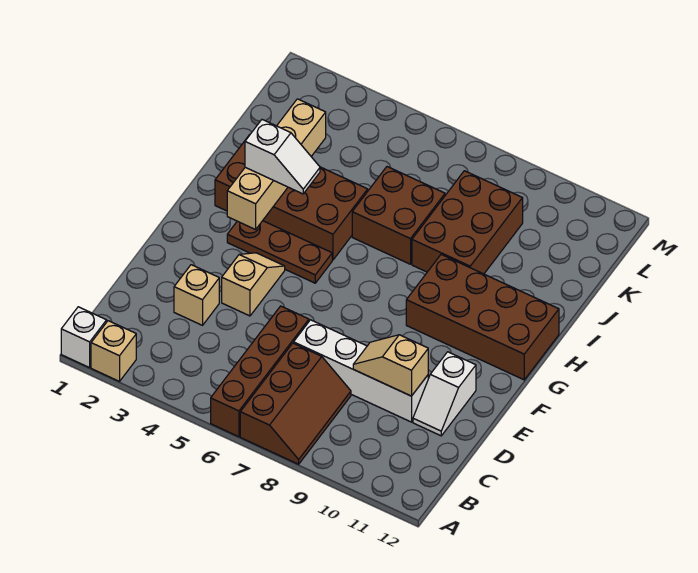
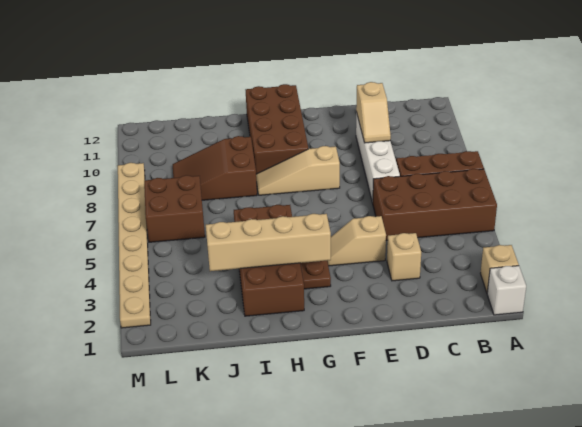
brown brick A6:D6 level 1 -> brown brick A5:D6 level 1
white slope D11:E11 level 1 top E -> none
none -> tan slope F8:H8 level 1 top F
white slope H3:H4 level 3 top 3 -> none
brown brick I6:J7 level 1 -> brown brick K6:L7 level 1
brown brick I8:K9 level 1 -> brown slope I8:K9 level 1 top I
none -> tan plate M2:M9 level 1

